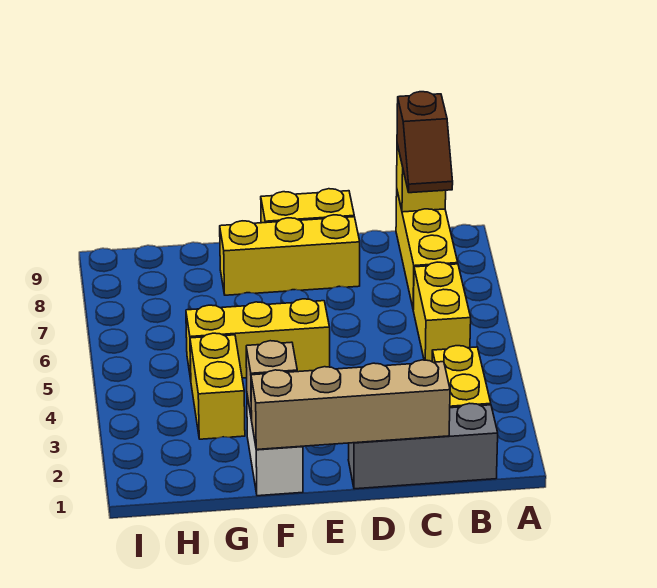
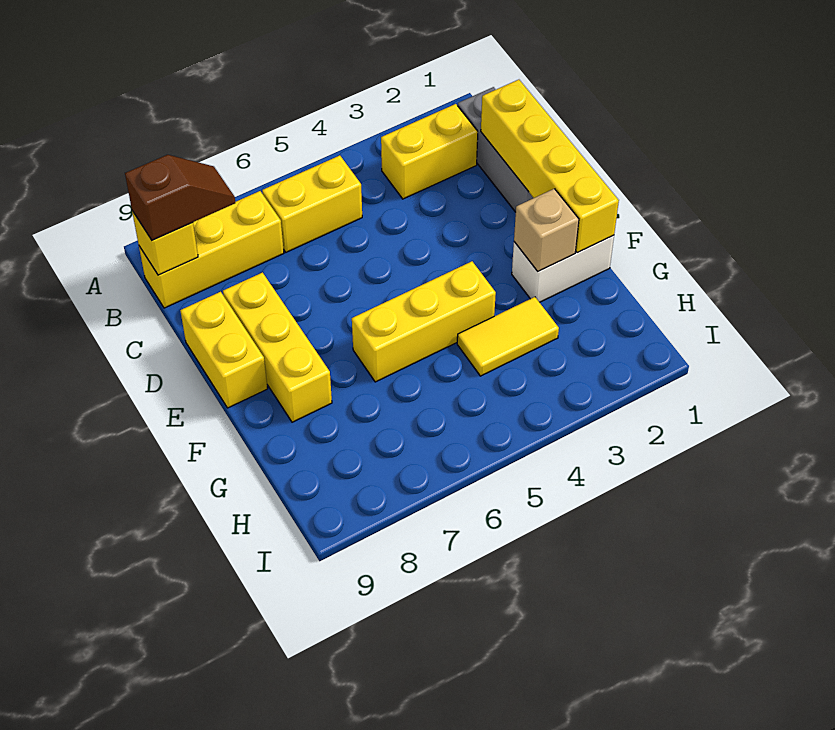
tan brick C1:F1 level 2 -> yellow brick C1:F1 level 2
yellow brick E5:G5 level 1 -> yellow brick F4:F6 level 1
yellow brick G3:G4 level 1 -> yellow tile G3:G4 level 1

